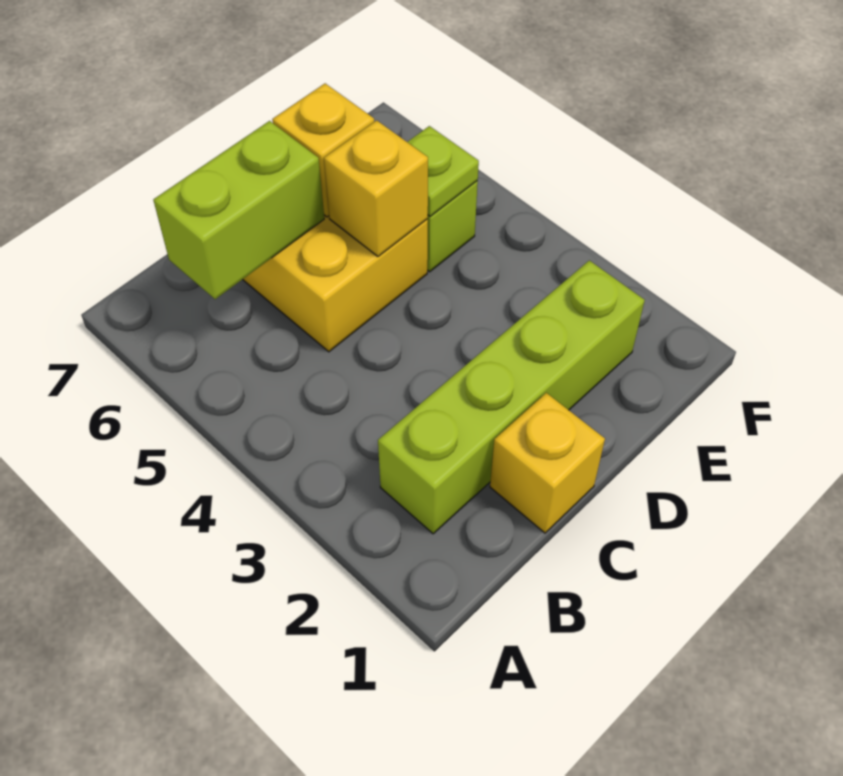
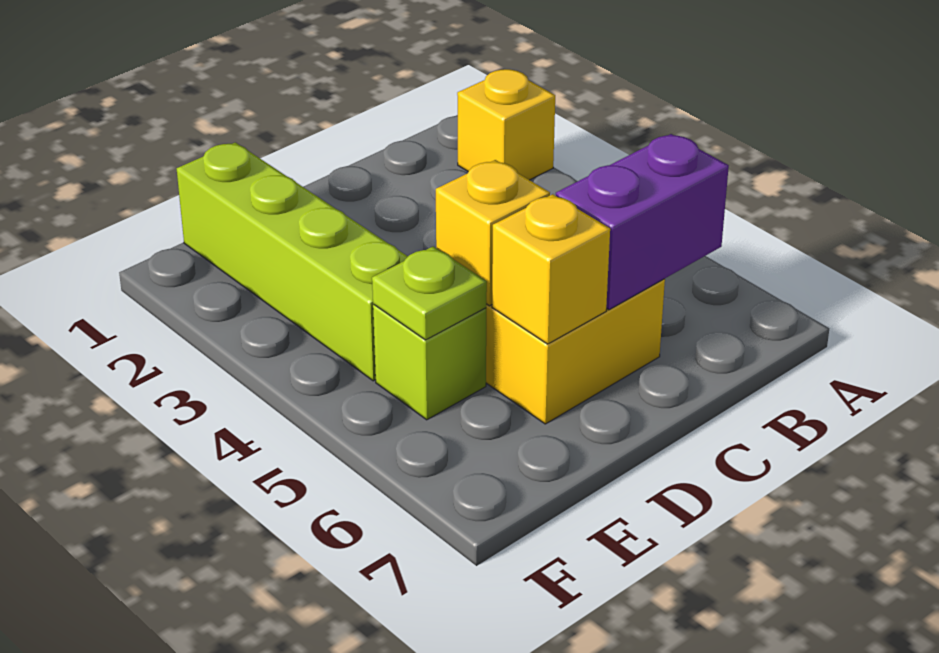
lime brick B2:E2 level 1 -> lime brick E1:E4 level 1
lime brick B6:C6 level 2 -> purple brick B6:C6 level 2
yellow brick C1 level 1 -> yellow brick A2 level 1

